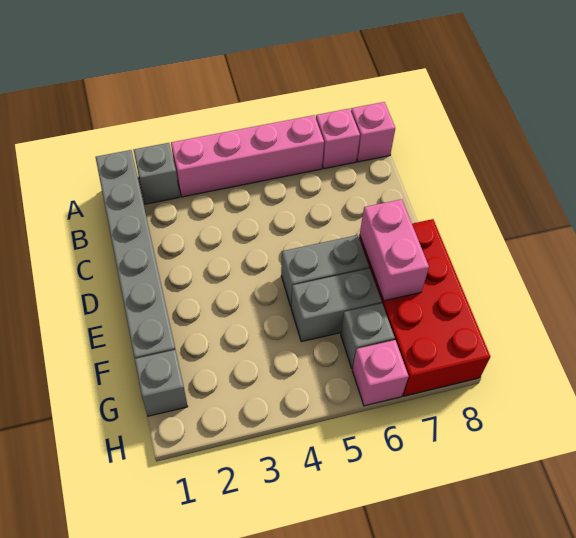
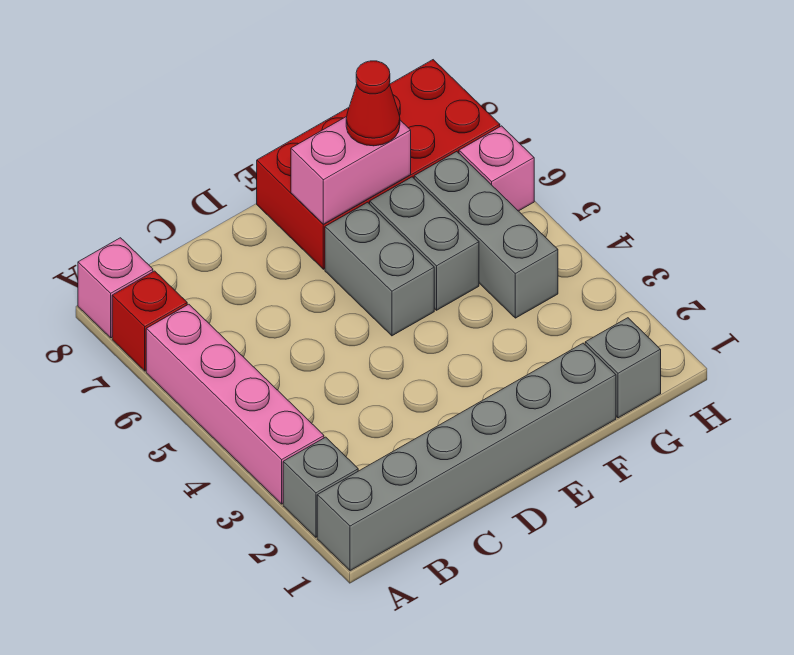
pink brick A7 level 1 -> red brick A7 level 1
none -> red cone F7 level 3
grey brick G6 level 1 -> grey brick G4:G6 level 1

